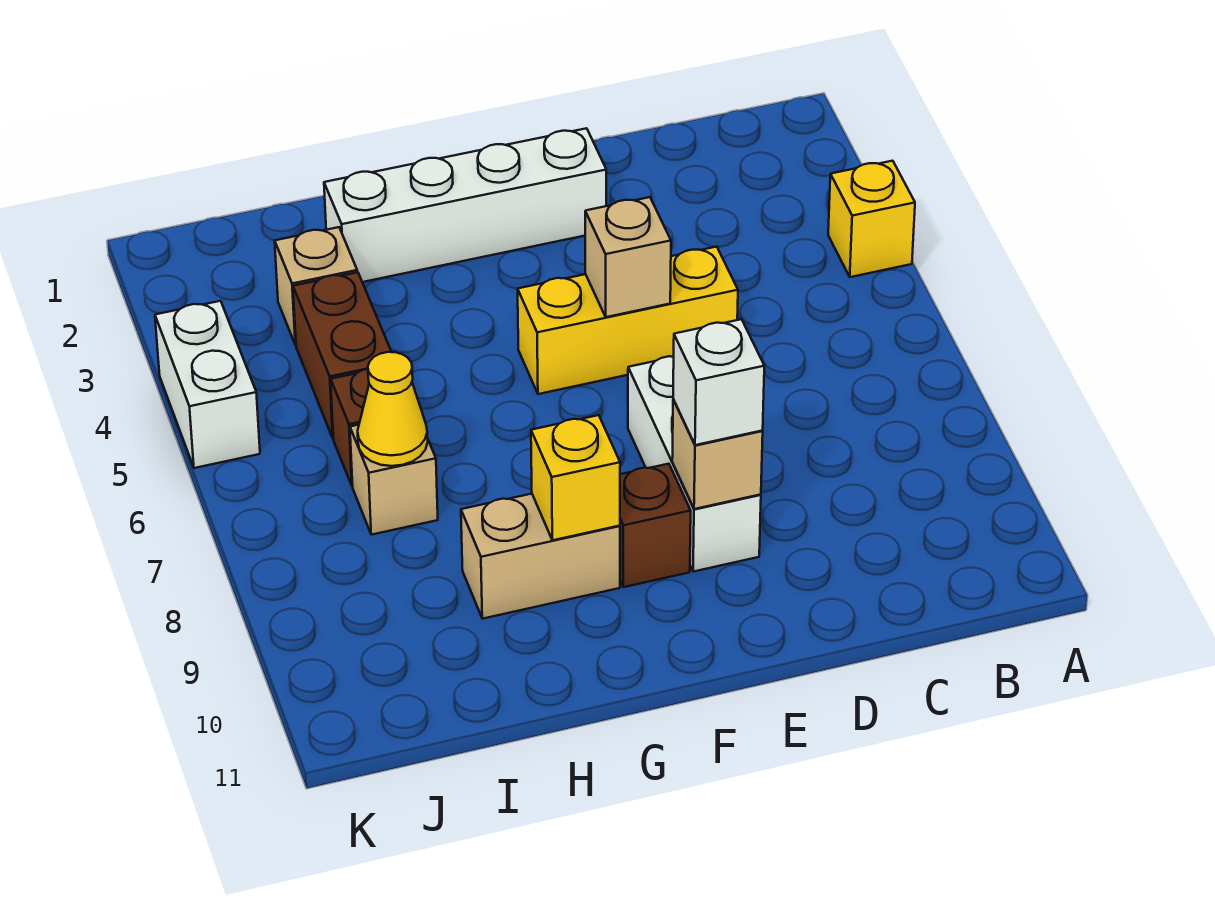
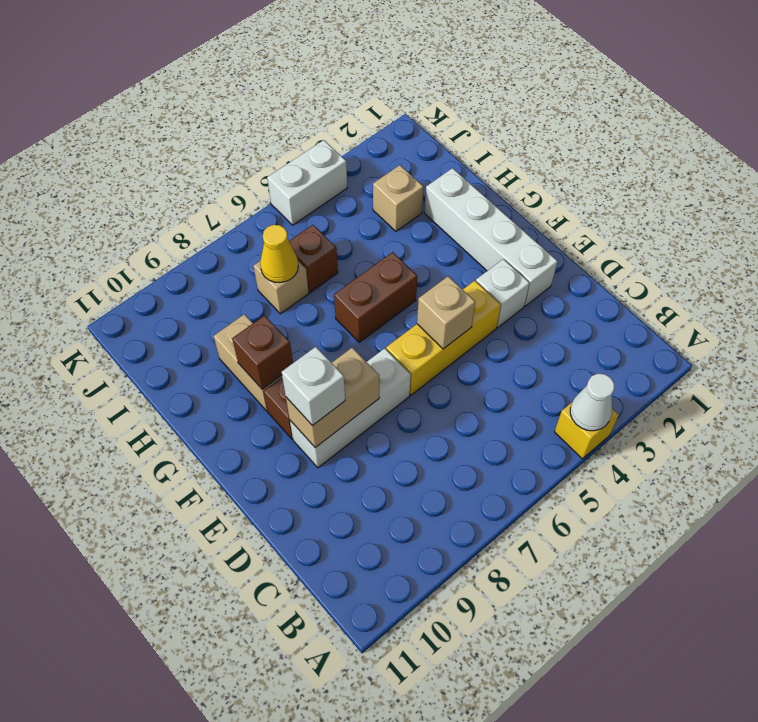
none -> white cone A4 level 2
yellow brick D5:F5 level 1 -> yellow brick E4:E6 level 1
none -> white brick E3 level 1
tan brick E9 level 2 -> tan brick E8:E9 level 2
yellow brick G9 level 2 -> brown brick G9 level 2
brown brick I4:I5 level 1 -> brown brick G5:G6 level 1

